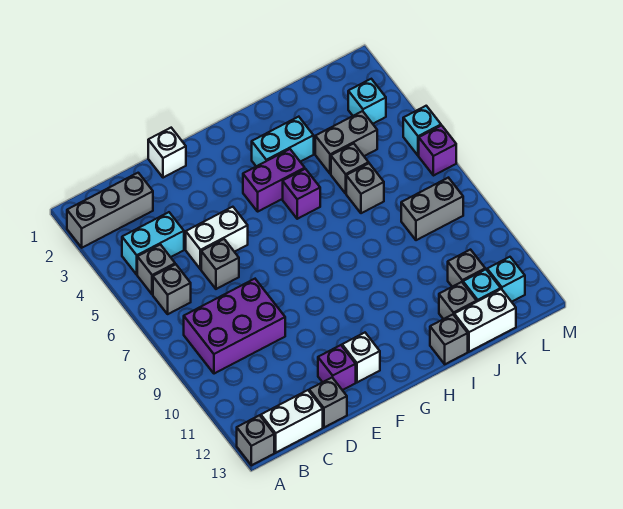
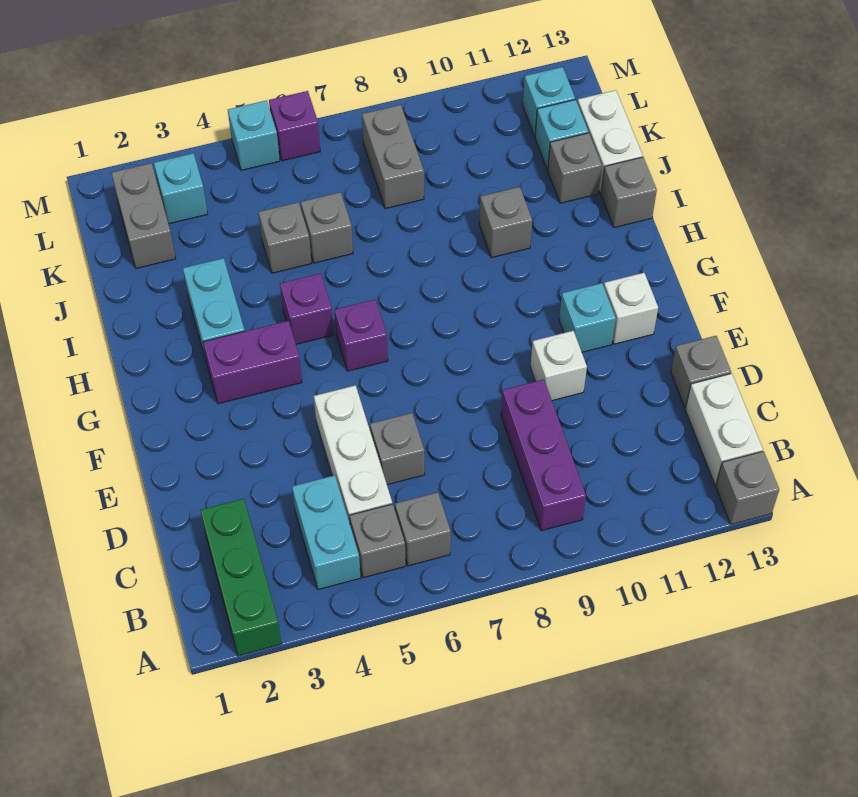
grey brick A2:C2 level 1 -> green brick A2:C2 level 1
purple brick B8:D9 level 1 -> purple brick B9:D9 level 1
white brick D5:E5 level 1 -> white brick C5:E5 level 1
white brick E1 level 1 -> white brick E10 level 1
purple brick E12 level 1 -> purple brick G6 level 1
none -> cyan brick F11 level 1
purple brick G4:H4 level 1 -> purple brick G3:G4 level 1
grey brick J4:K4 level 1 -> grey brick K2:L2 level 1
grey brick K11 level 1 -> grey brick I10 level 1

